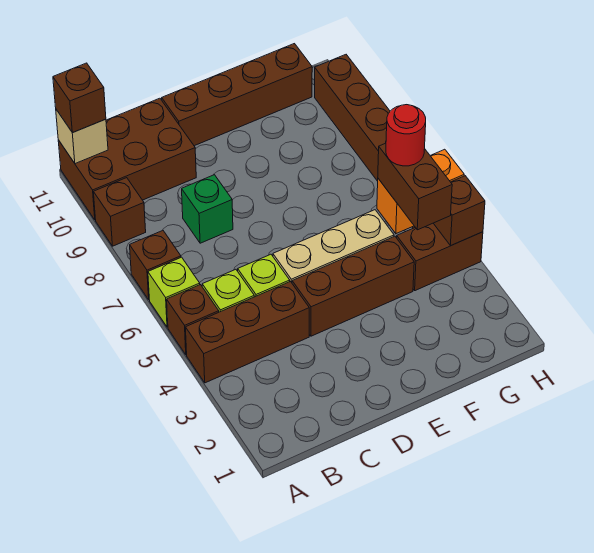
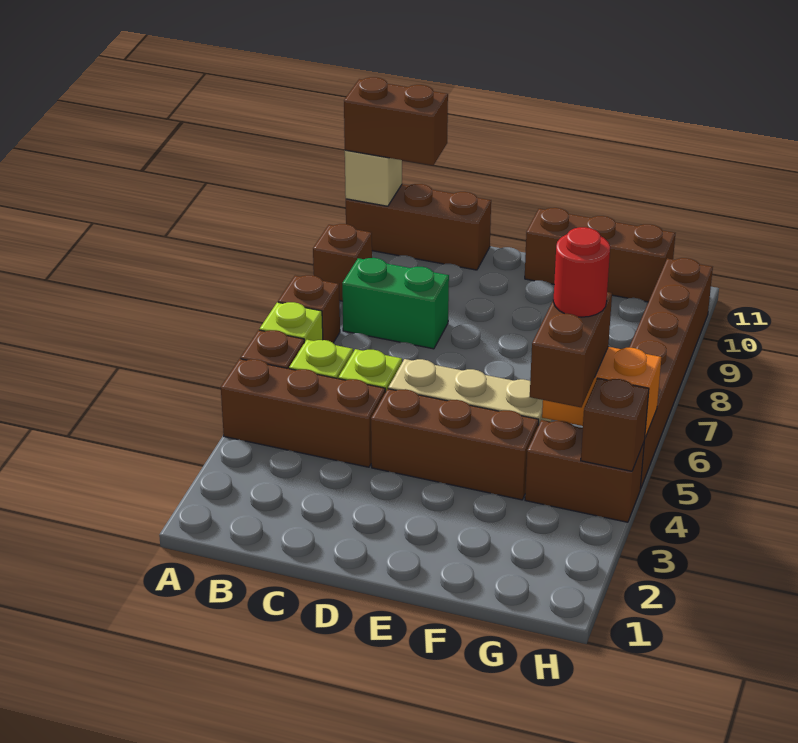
brown brick A10:C11 level 1 -> brown brick A11:C11 level 1
brown brick A11 level 3 -> brown brick A11:B11 level 3
green brick C8 level 1 -> green brick B8:C8 level 1
brown brick D11:G11 level 1 -> brown brick E11:G11 level 1

